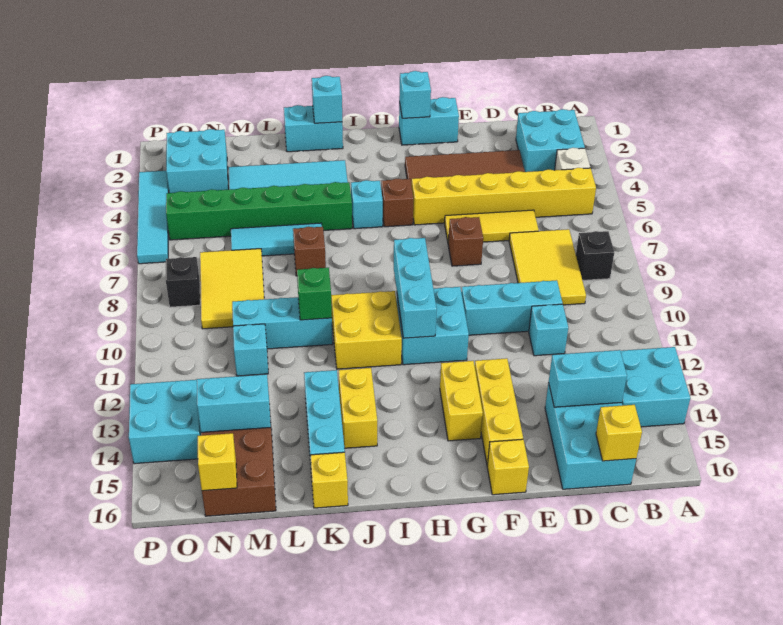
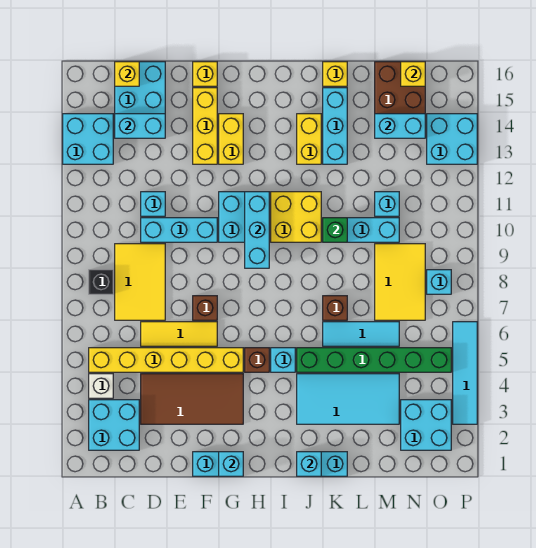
black brick O8 level 1 -> cyan brick O8 level 1

